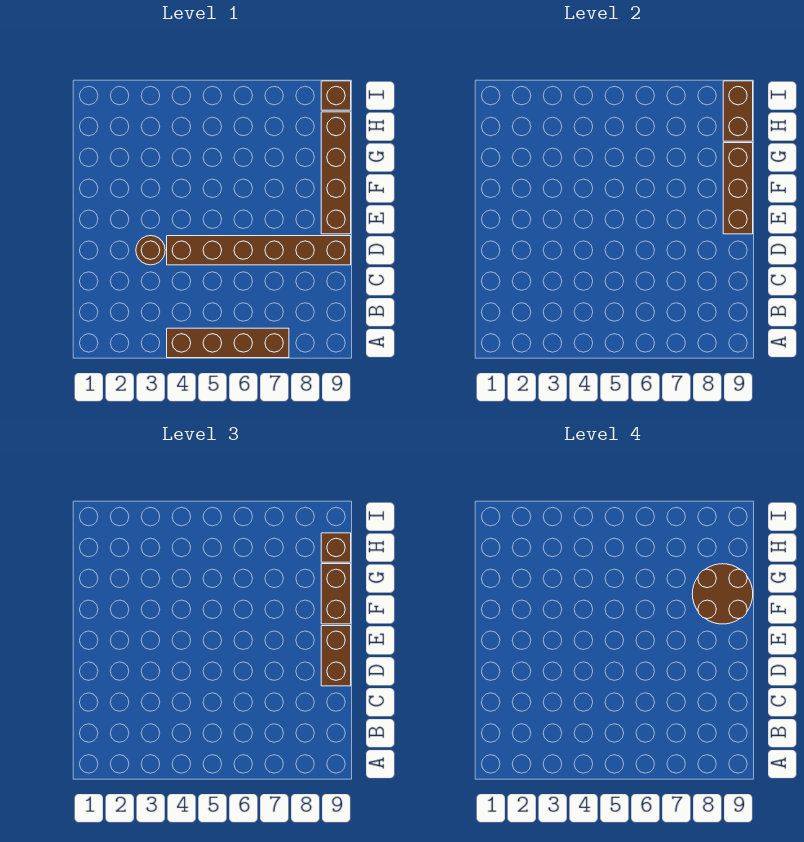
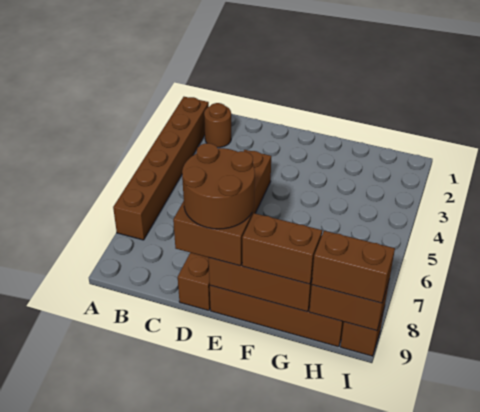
brown brick A4:A7 level 1 -> brown brick A2:A7 level 1
brown round brick D3 level 1 -> brown round brick B2 level 1
brown round brick F8:G9 level 4 -> brown round brick D8:E9 level 4
brown brick H9 level 3 -> brown brick H9:I9 level 3

